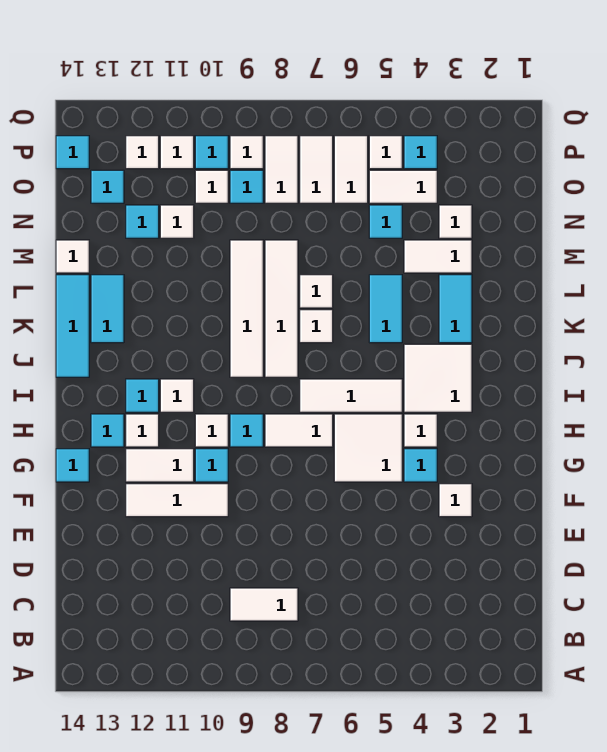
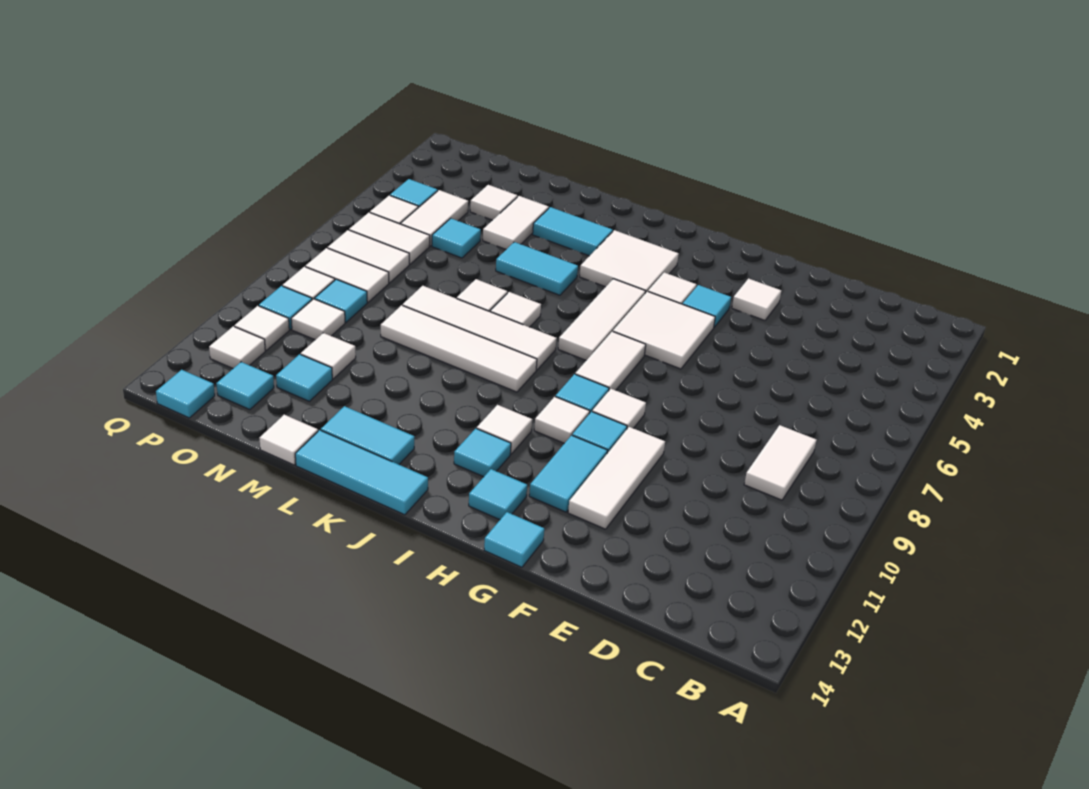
white tile G11:G12 level 1 -> cyan tile G11:G12 level 1
white tile H12 level 1 -> white tile G9 level 1

